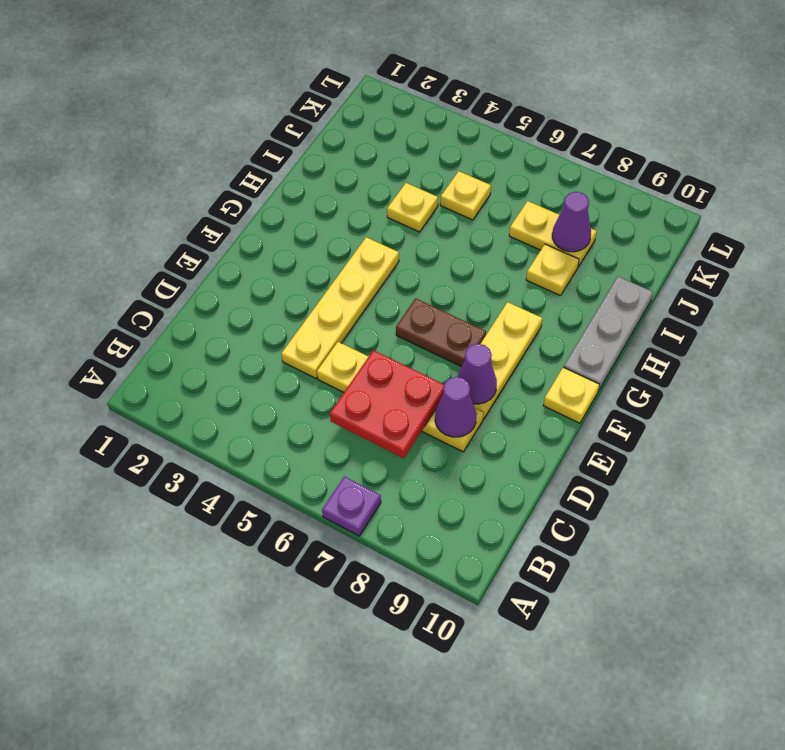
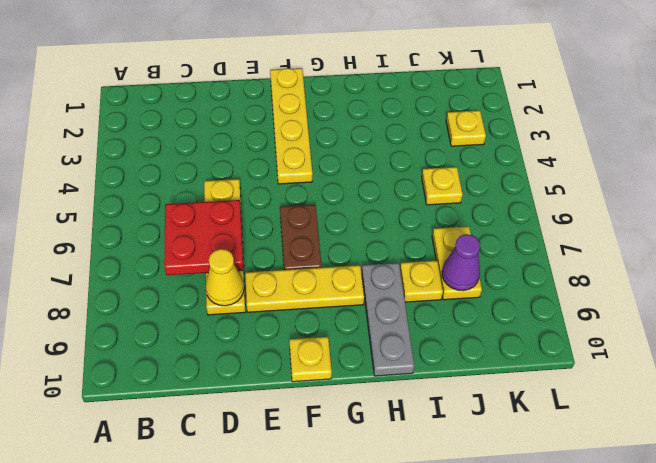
purple plate A7 level 1 -> none
yellow plate D4:G4 level 1 -> yellow plate F1:F4 level 1
purple cone D8 level 2 -> yellow cone D8 level 2
purple cone E8 level 2 -> none
grey plate G10:I10 level 1 -> grey plate H8:H10 level 1
yellow plate I4 level 1 -> yellow plate K3 level 1

